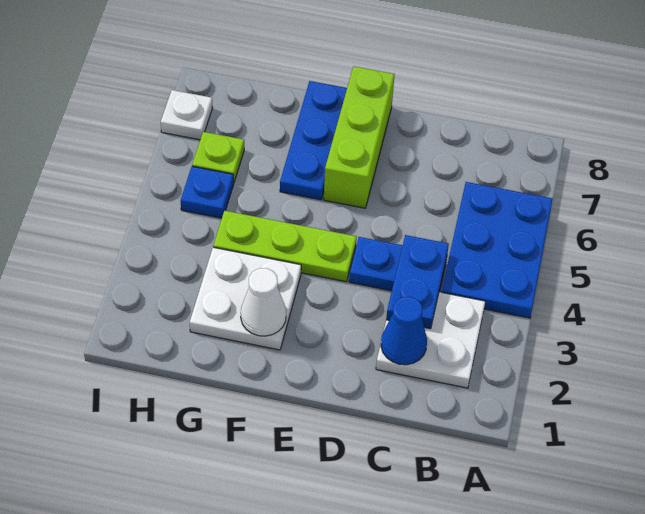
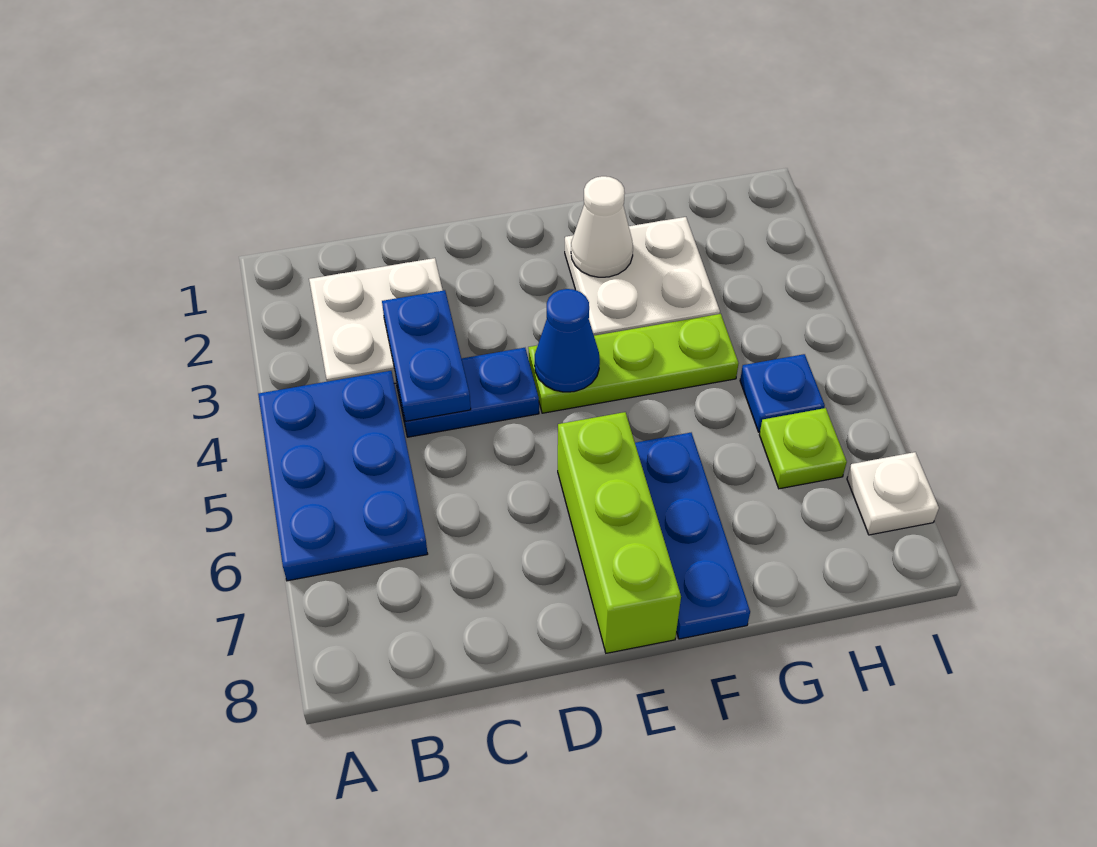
blue cone C2 level 2 -> blue cone E4 level 2

